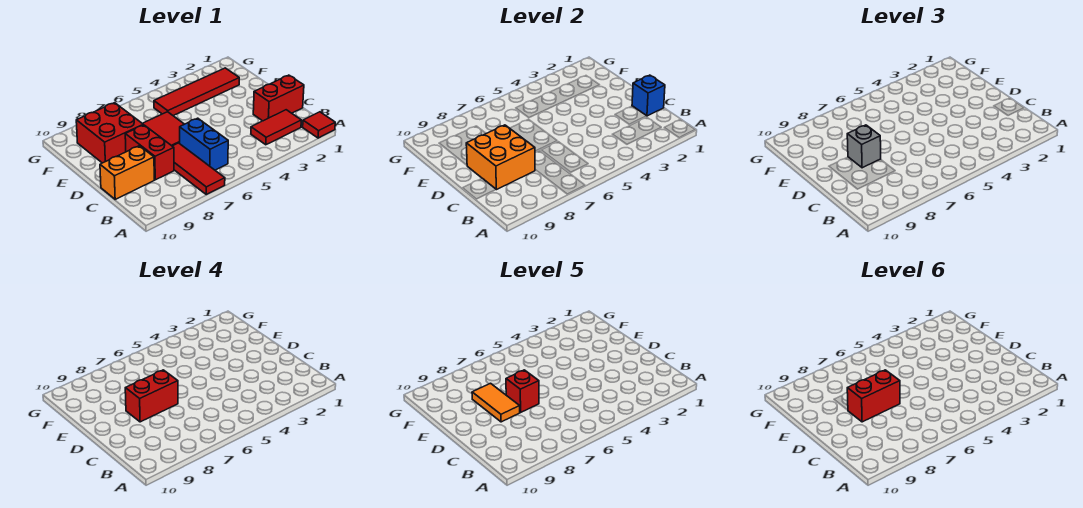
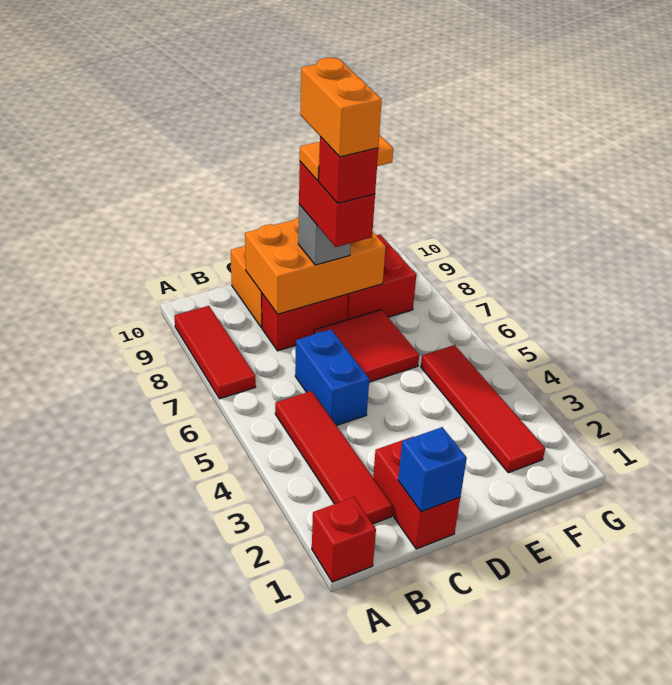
red tile A1 level 1 -> red brick A1 level 1
red tile A7:C7 level 1 -> red tile A7:A9 level 1
red tile B2:B3 level 1 -> red tile B2:B5 level 1
blue brick B6:C6 level 1 -> blue brick C5:C6 level 1
orange brick C8:D9 level 2 -> orange brick C8:E9 level 2
red brick D7:D8 level 6 -> orange brick D7:D8 level 6

